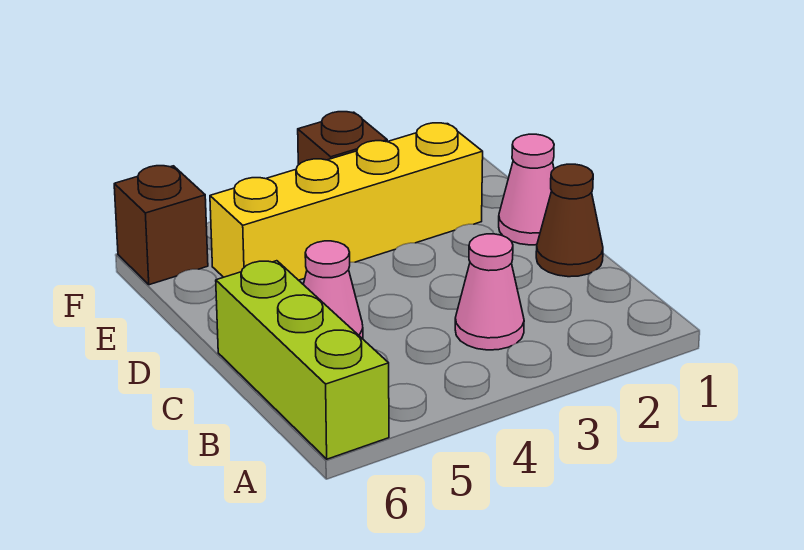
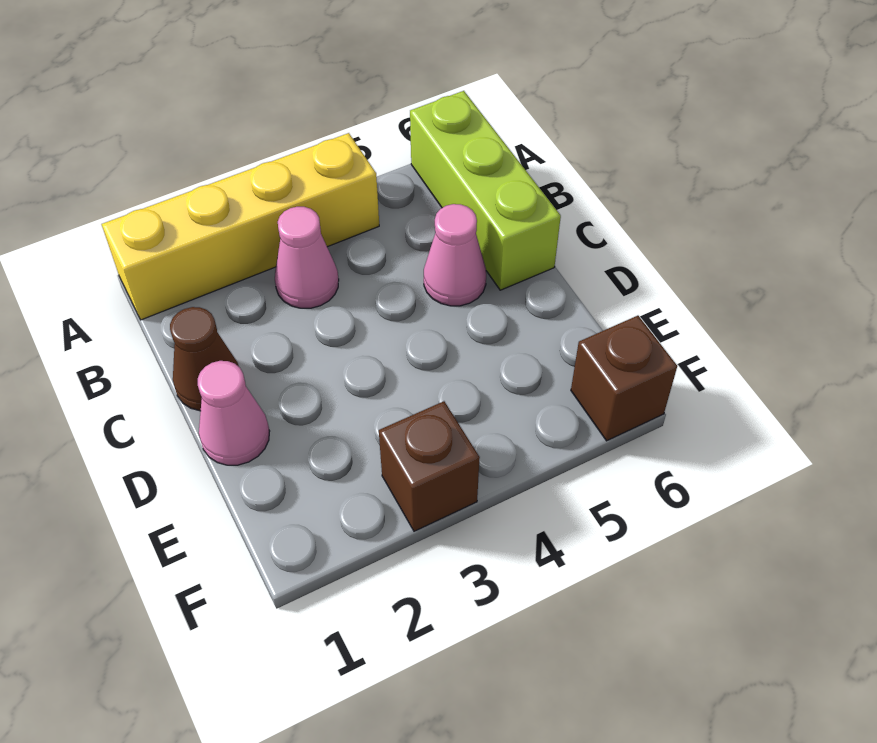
yellow brick E2:E5 level 1 -> yellow brick A1:A4 level 1

